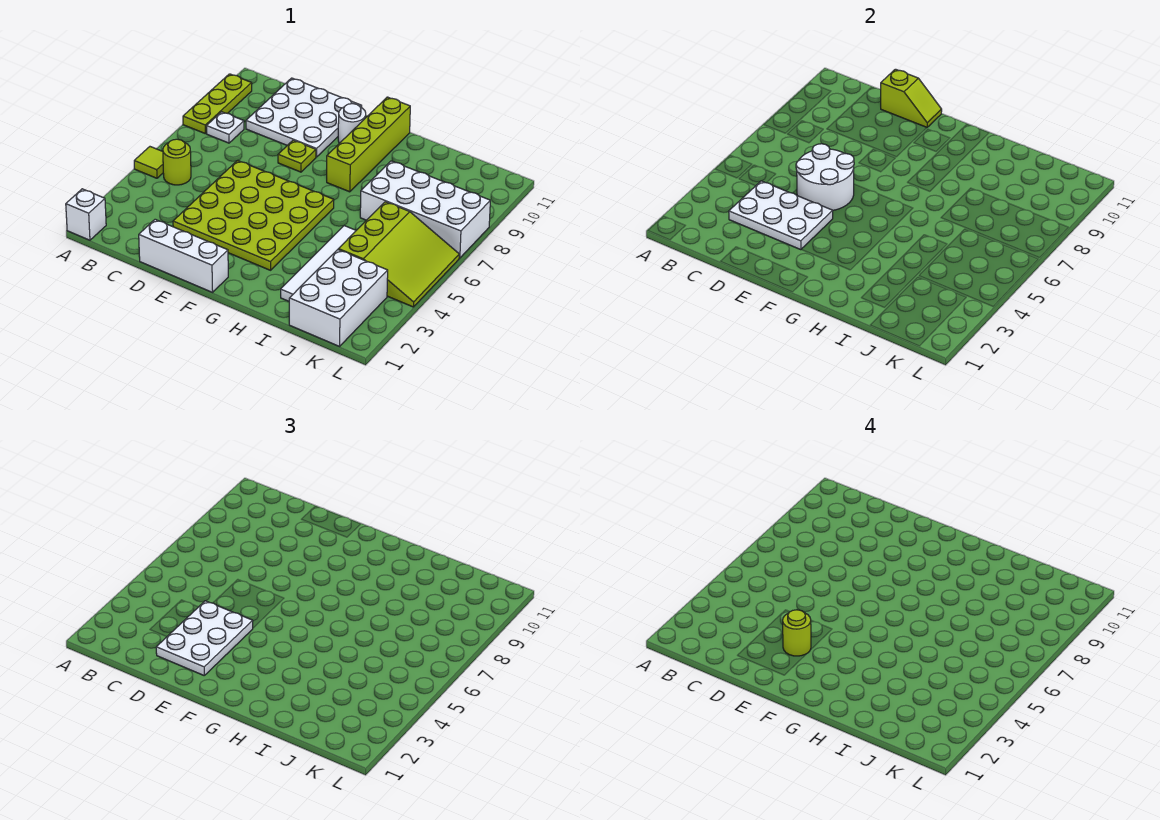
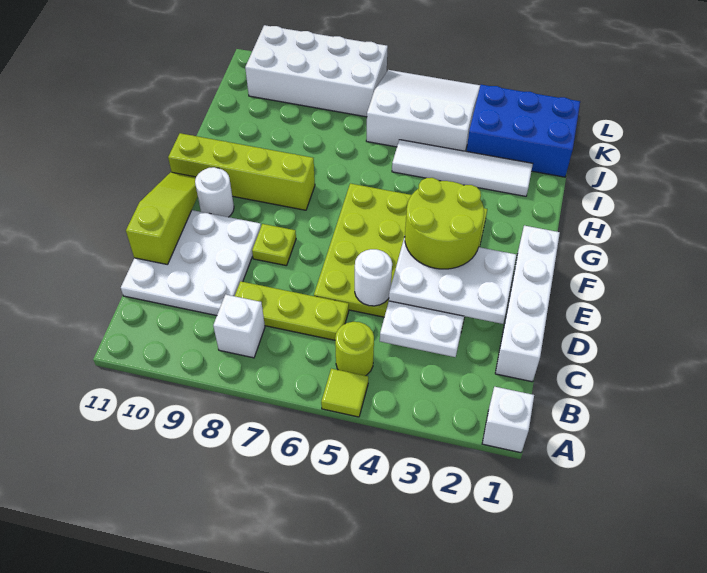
lime plate A8:A10 level 1 -> lime plate C6:C8 level 1
white plate B8 level 1 -> white brick B8 level 1
white brick D1:F1 level 1 -> white brick C1:F1 level 1
white round brick D5:E6 level 2 -> white round brick D5 level 2
lime slope D11:E11 level 2 top D -> lime slope D11:F11 level 2 top D
lime round brick E3 level 4 -> lime round brick E3:F4 level 4
white brick I7:L8 level 1 -> white brick K7:L10 level 1
white brick J1:K3 level 1 -> blue brick J1:K3 level 1
lime slope J4:L6 level 1 top J -> white slope J4:L6 level 1 top J

